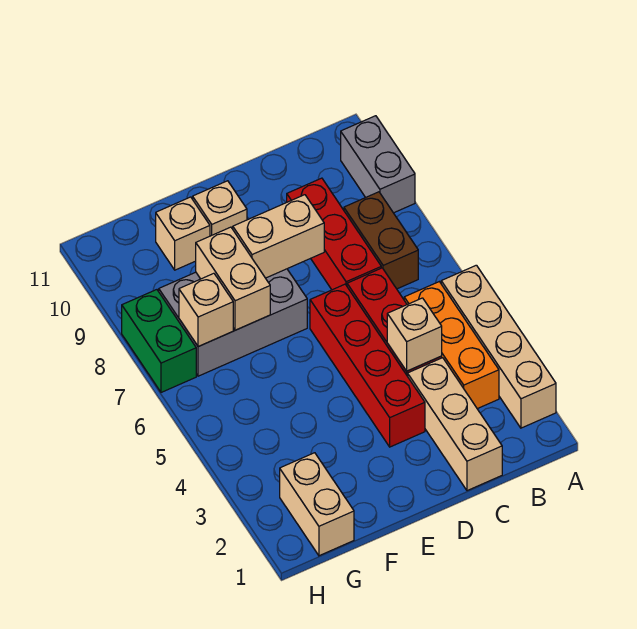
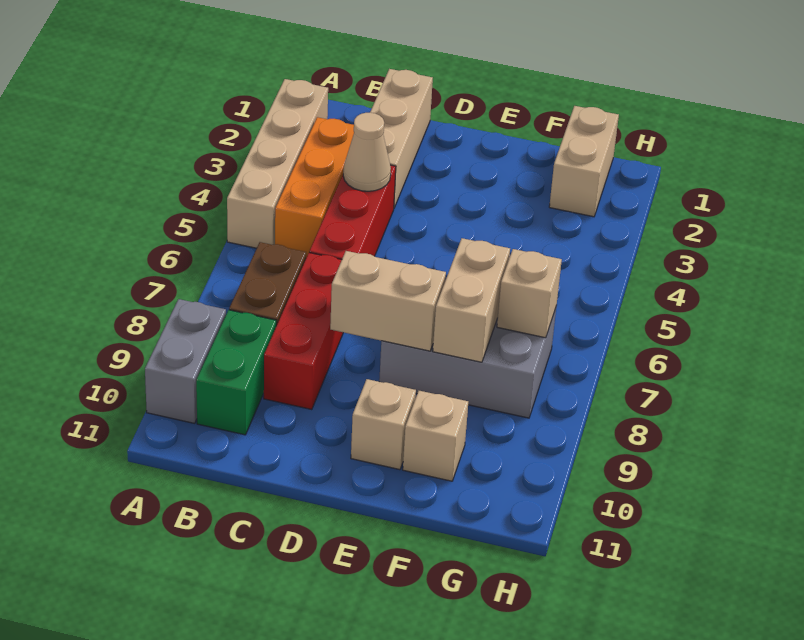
tan brick C4 level 2 -> tan cone C4 level 2
red brick D3:D6 level 1 -> none
green brick H7:H8 level 1 -> green brick B9:B10 level 1

